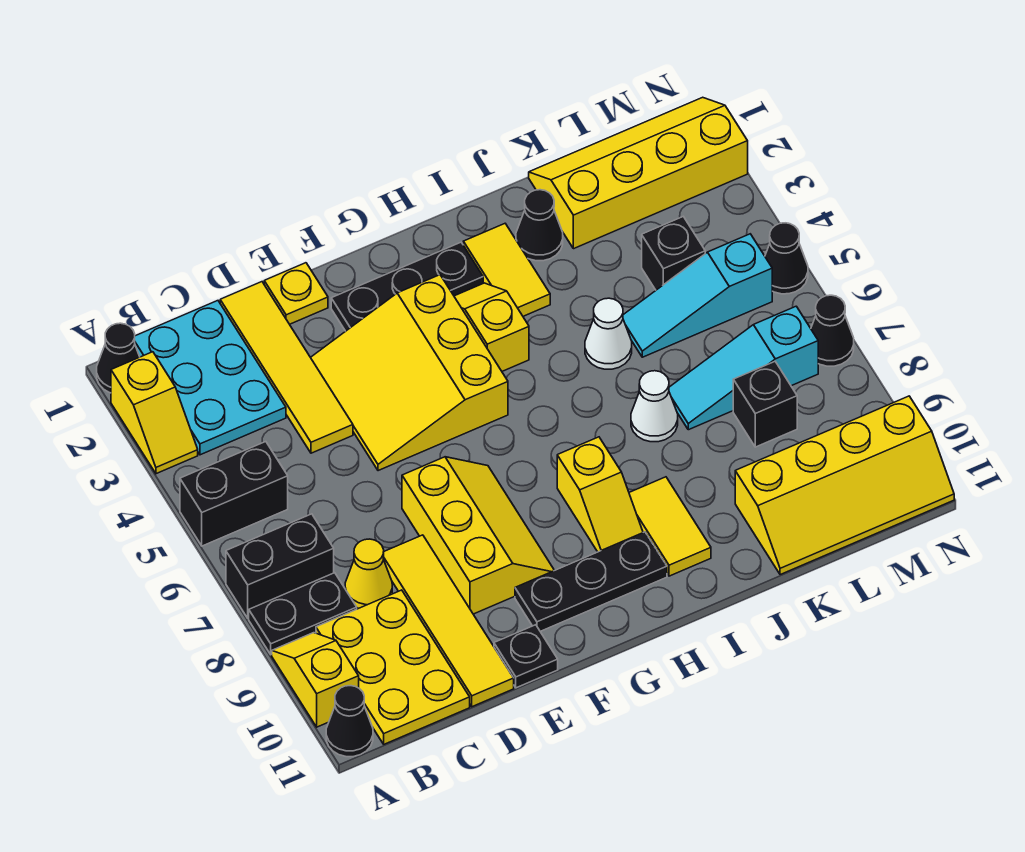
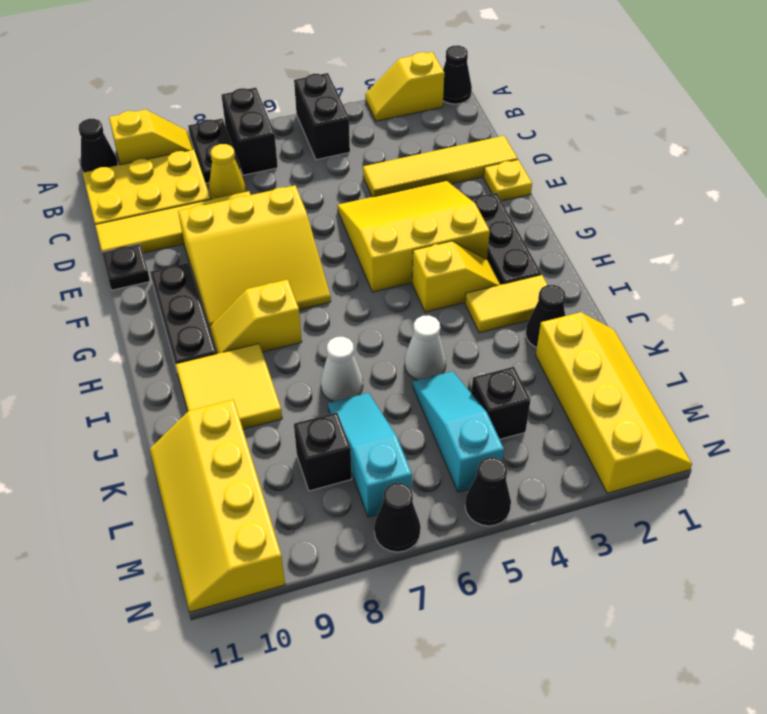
cyan plate B1:C3 level 1 -> none
yellow slope E7:F9 level 1 top E -> yellow slope E7:G9 level 1 top E
yellow tile I9:I10 level 1 -> yellow tile I9:J10 level 1

